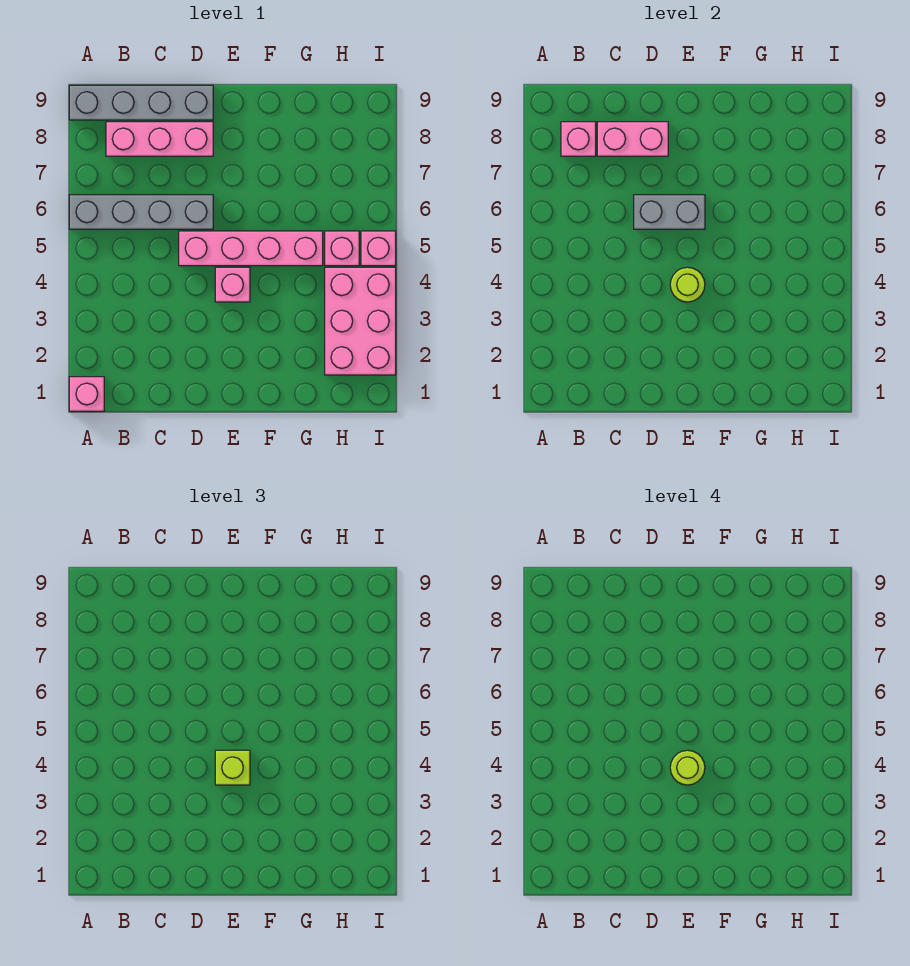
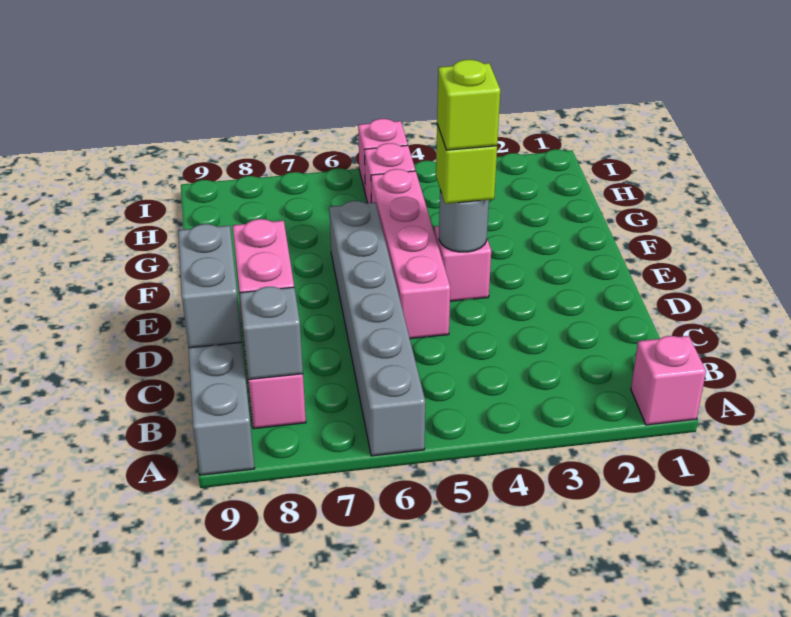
grey brick A6:D6 level 1 -> grey brick A6:F6 level 1
pink brick B8 level 2 -> grey brick B8 level 2
grey brick D6:E6 level 2 -> grey brick C9:D9 level 2
lime round brick E4 level 2 -> grey round brick E4 level 2
lime round brick E4 level 4 -> lime brick E4 level 4
pink brick H2:I4 level 1 -> none

